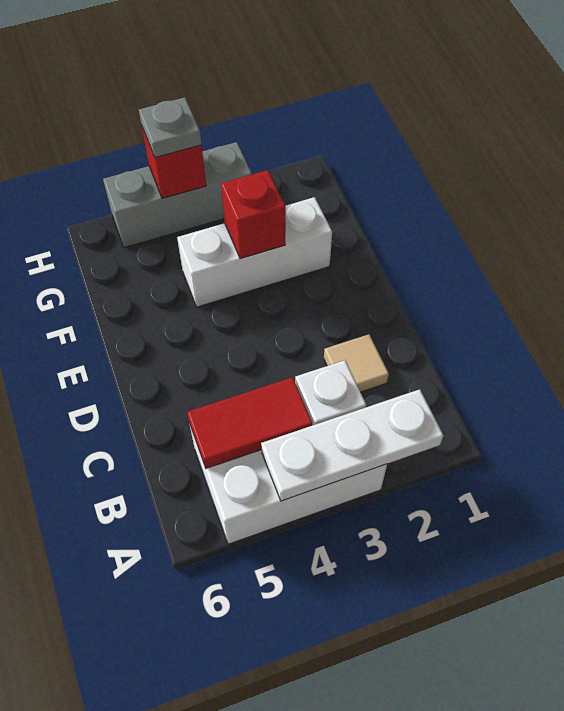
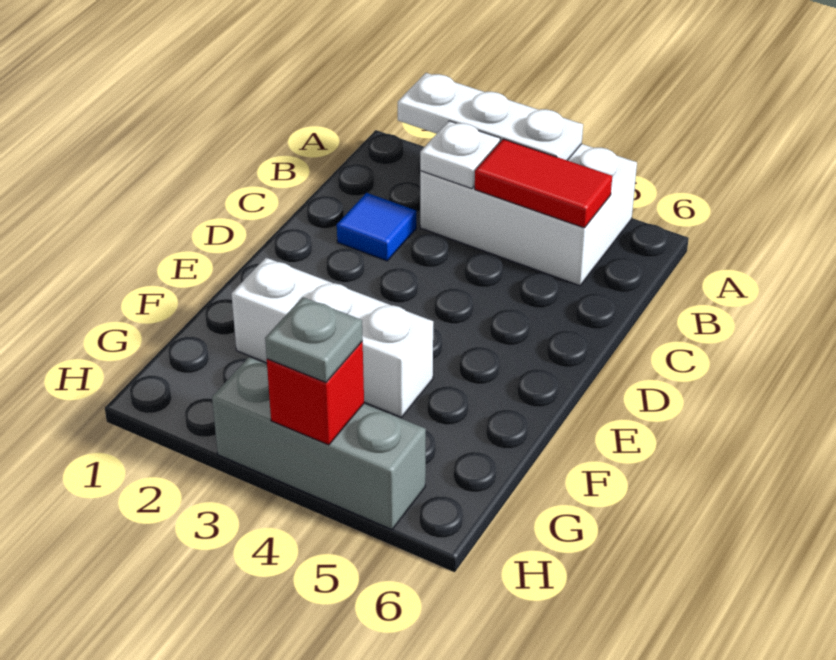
tan tile C2 level 1 -> blue tile C2 level 1
red brick F3 level 2 -> none

